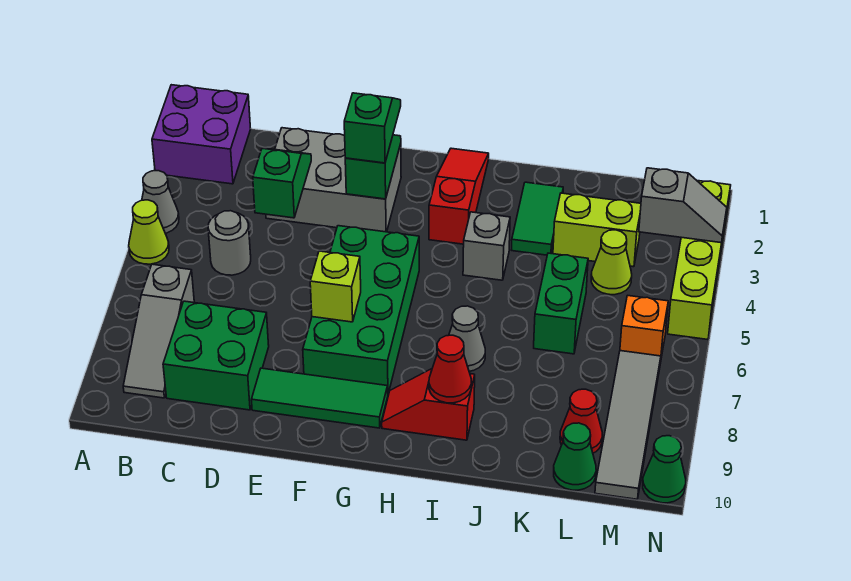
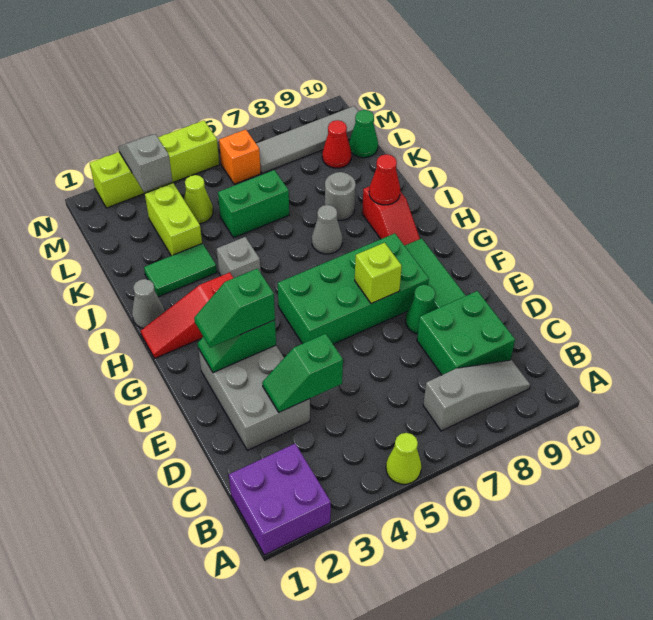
grey cone A4 level 1 -> grey cone I1 level 1
grey round brick C5 level 1 -> grey round brick J8 level 1
green cone N10 level 1 -> green cone E8 level 1

